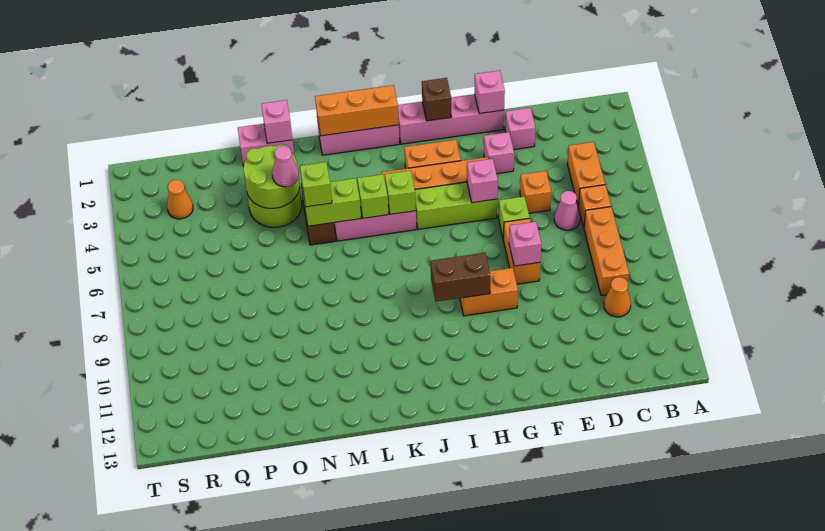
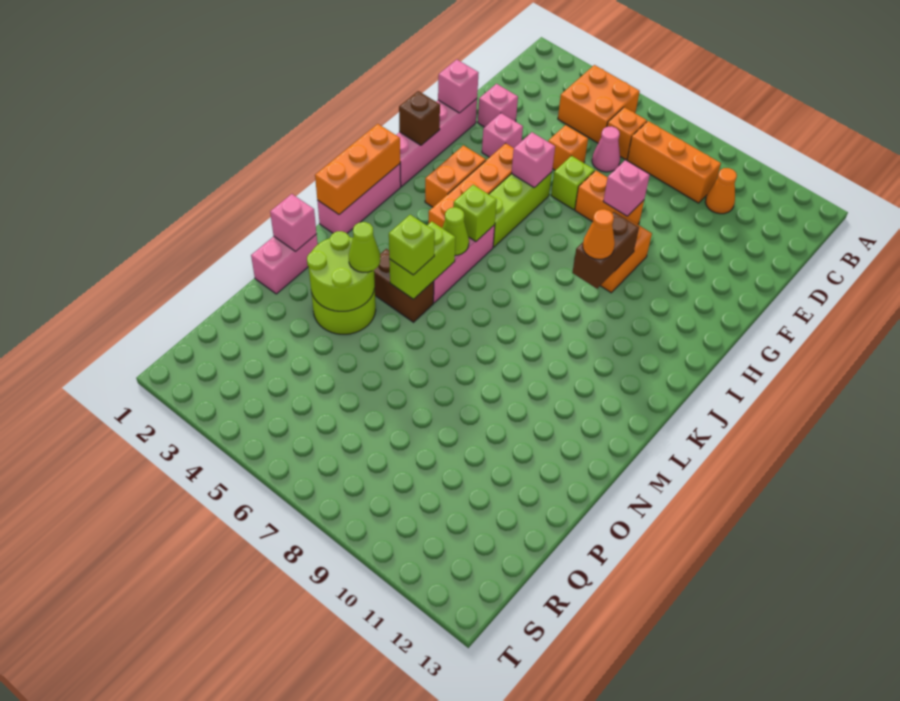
orange brick C4:C5 level 1 -> orange brick B4:C5 level 1
lime brick K5 level 2 -> lime cone K5 level 2
pink cone N4 level 3 -> lime cone N4 level 3
orange cone R3 level 1 -> orange cone I9 level 3

